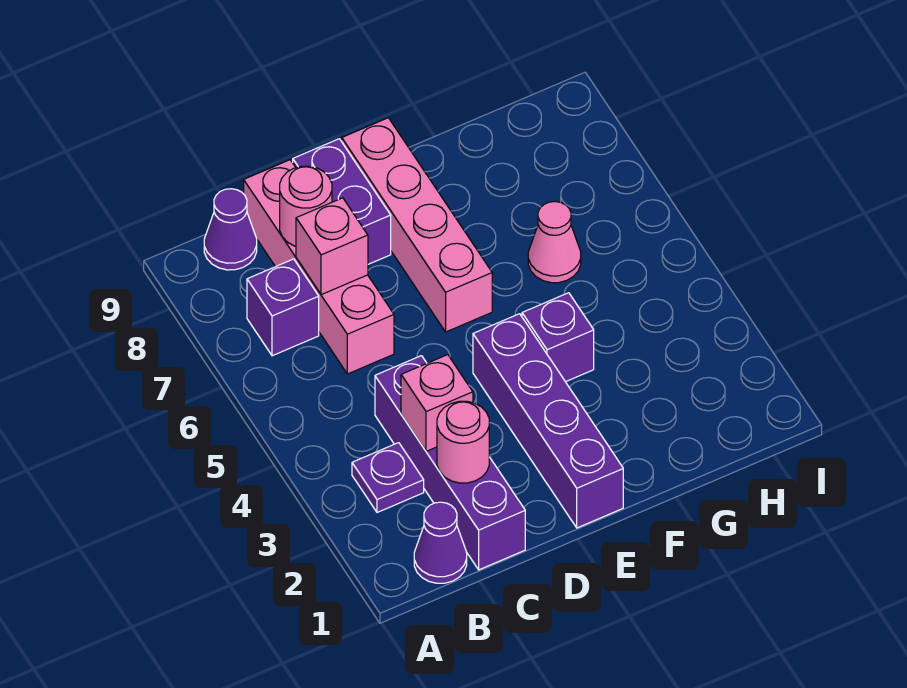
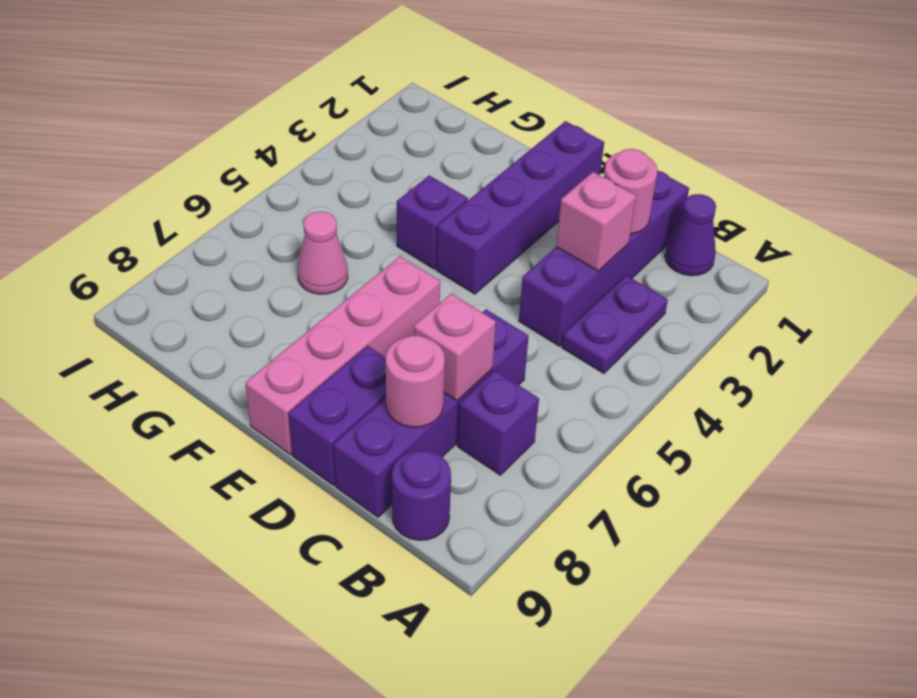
purple plate B3 level 1 -> purple plate B3:B4 level 1
purple cone B9 level 1 -> purple round brick B9 level 1
pink brick C6:C9 level 1 -> purple brick C6:C9 level 1

